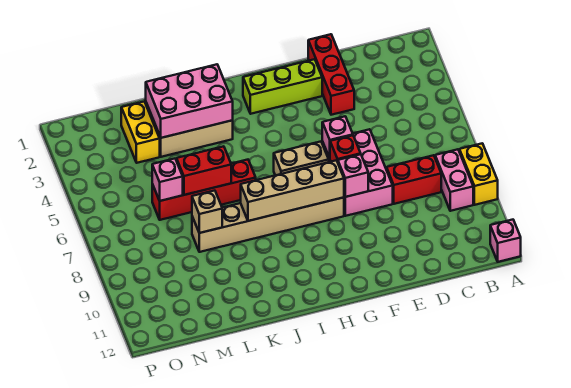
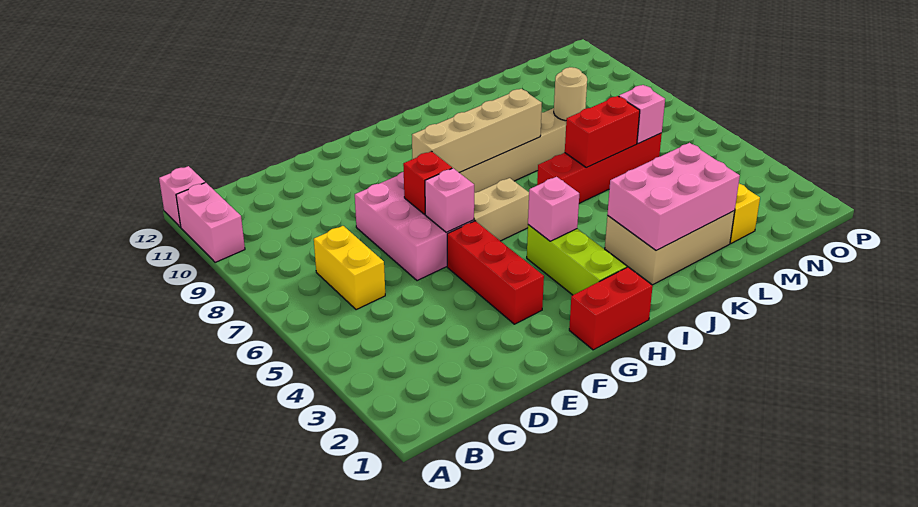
yellow brick A8:A9 level 1 -> yellow brick C6:C7 level 1
pink brick B8:B9 level 1 -> pink brick A10:A11 level 1
red brick C8:D8 level 1 -> red brick G1:H1 level 1
red brick E1:E3 level 1 -> red brick F3:F5 level 1
lime brick F2:H2 level 1 -> lime brick H2:H4 level 1
pink brick F8 level 2 -> pink brick H4 level 2
tan brick L8 level 2 -> tan round brick L8 level 2

